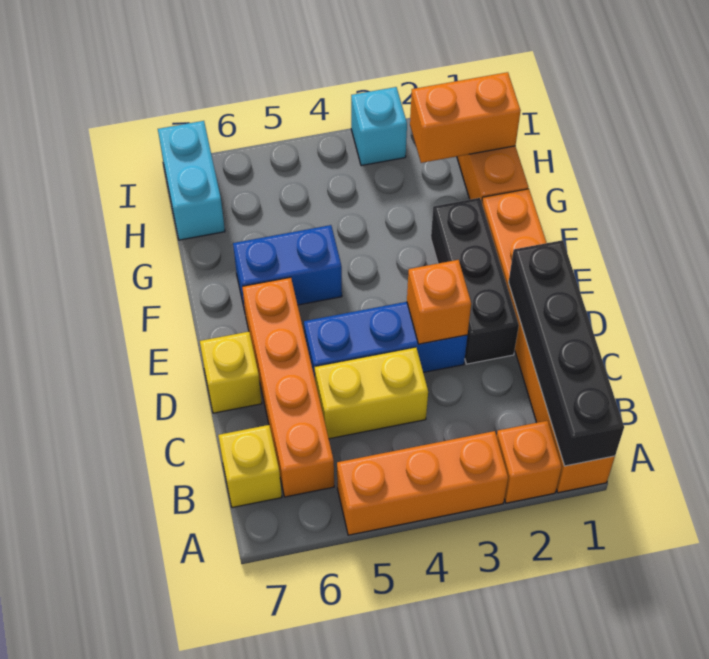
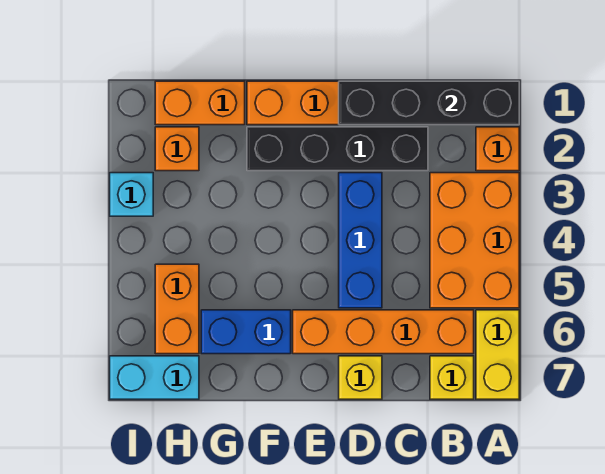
orange brick A3:A5 level 1 -> orange brick A3:B5 level 1
yellow brick C4:C5 level 1 -> yellow brick A6:A7 level 1
black brick D2:F2 level 1 -> black brick C2:F2 level 1
orange brick D3 level 2 -> orange brick H2 level 1
blue brick F5:F6 level 1 -> blue brick F6:G6 level 1
orange brick H1:H2 level 2 -> orange brick H5:H6 level 1

